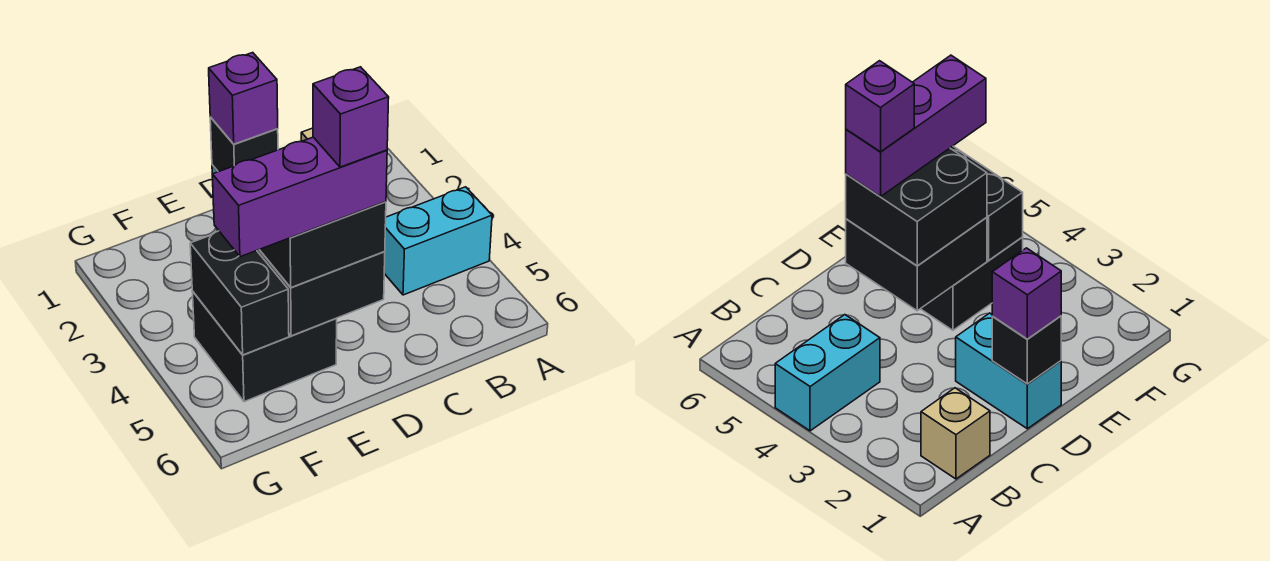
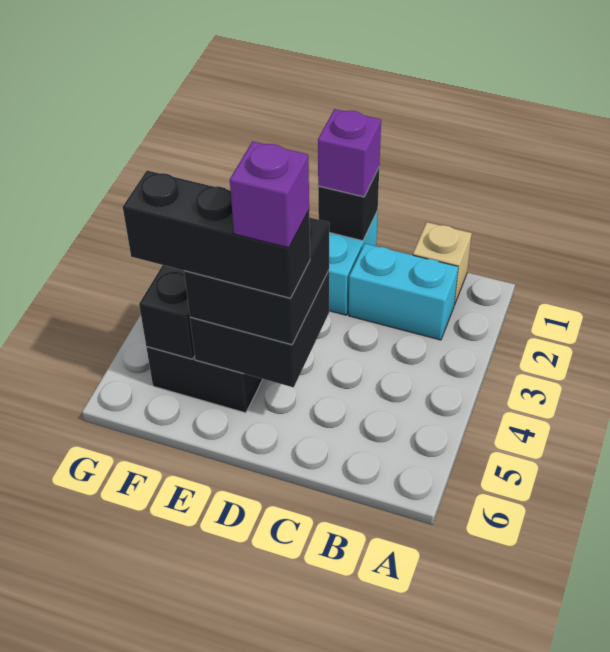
cyan brick A4:B4 level 1 -> cyan brick B2:C2 level 1
purple brick D5:F5 level 4 -> black brick D5:F5 level 4

